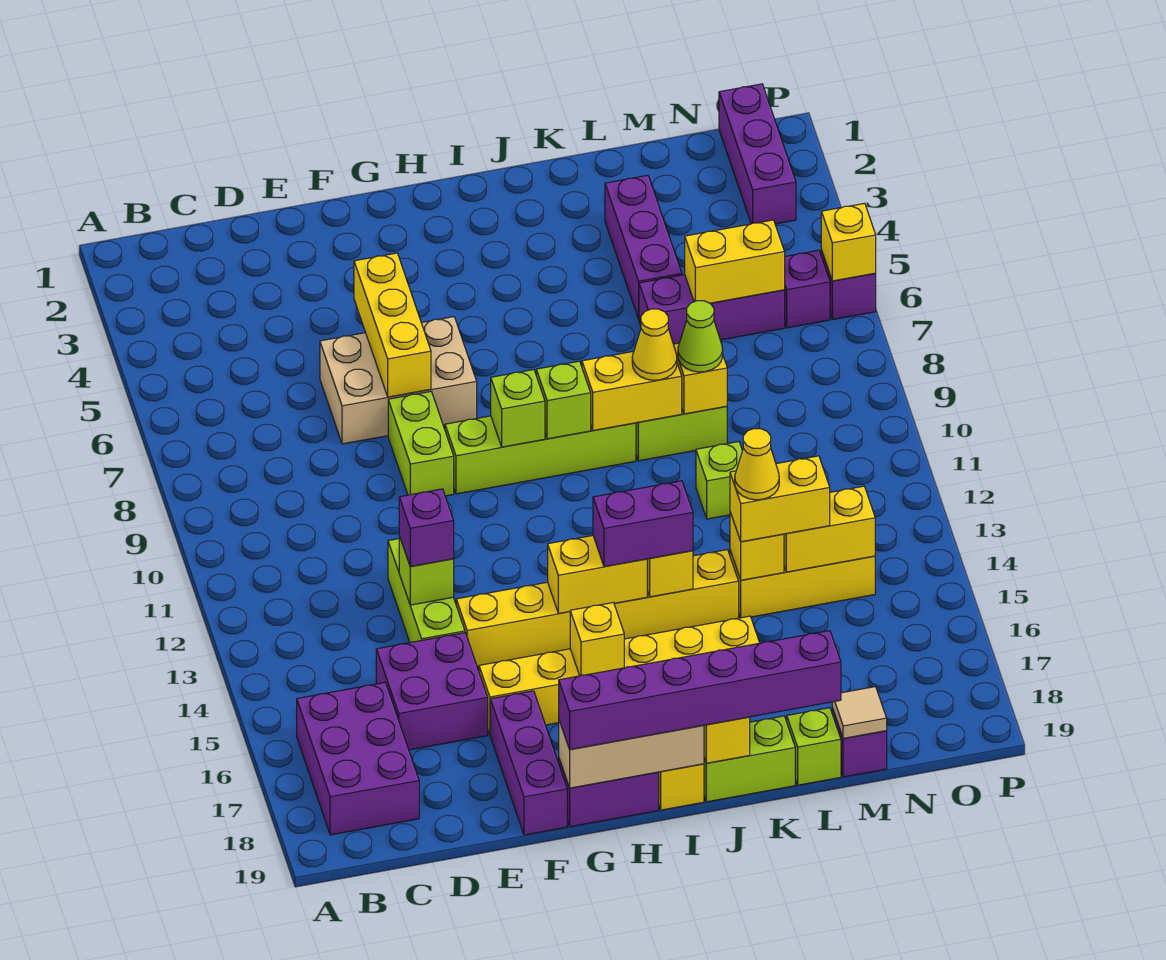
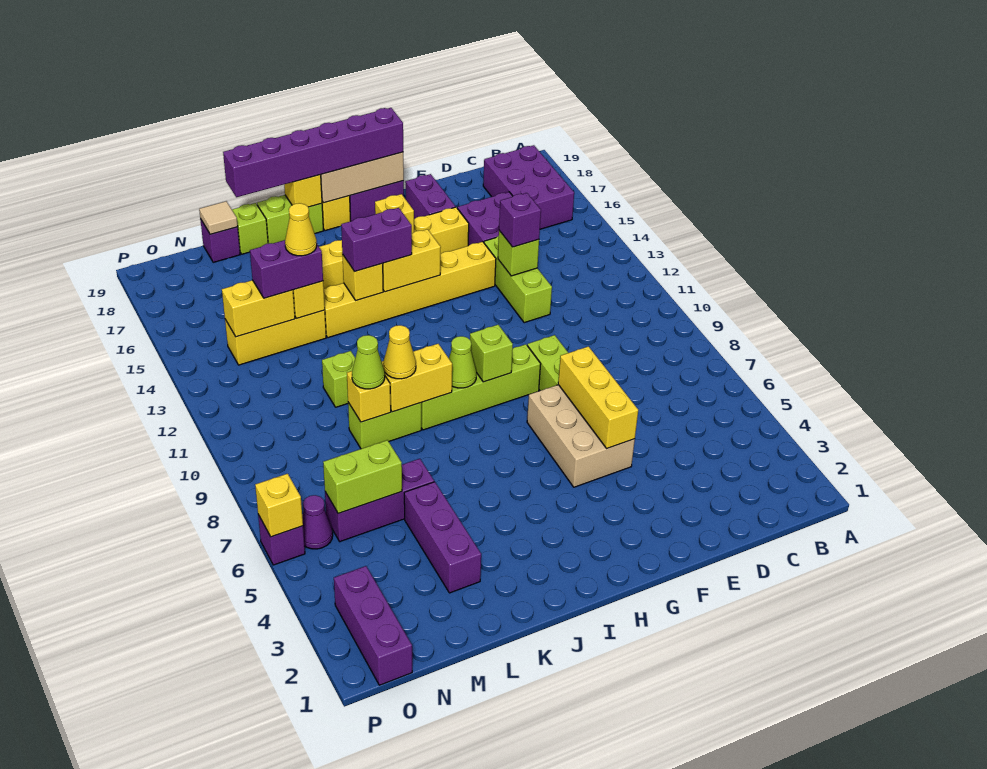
tan brick E6:G7 level 1 -> tan brick F5:G7 level 1
purple brick F17:F19 level 1 -> purple brick F17:F18 level 1
lime brick I9 level 2 -> lime cone I9 level 2
yellow brick L14:M14 level 3 -> purple brick L14:M14 level 3
yellow brick M6:N6 level 2 -> lime brick M6:N6 level 2
purple brick O6 level 1 -> purple cone O6 level 1

